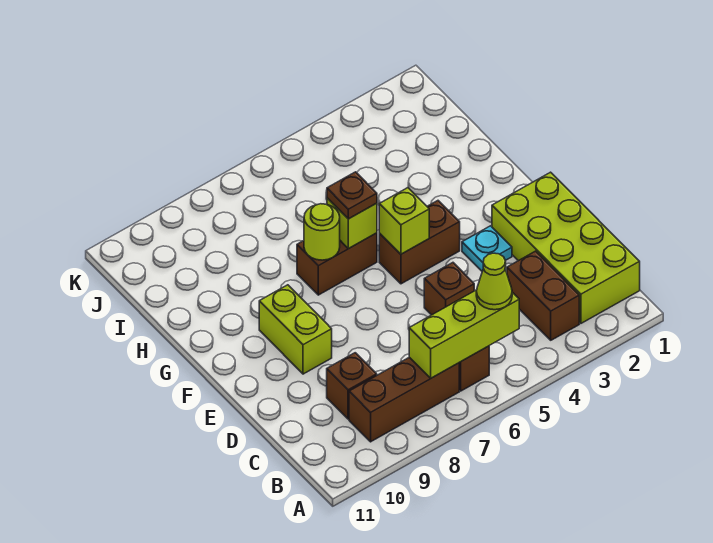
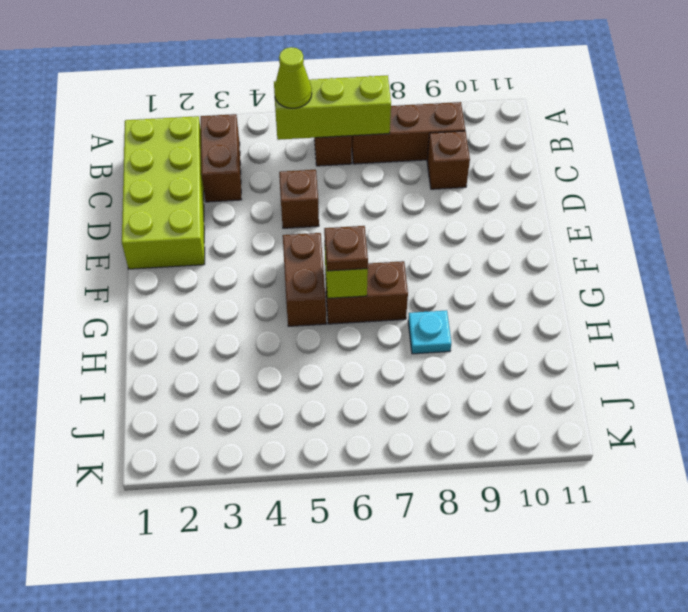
cyan plate E3 level 1 -> cyan plate H8 level 1
lime brick E9:F9 level 1 -> none
brown brick F4:F5 level 1 -> brown brick F5:G5 level 1
lime brick F5 level 2 -> none
lime round brick G7 level 2 -> none

